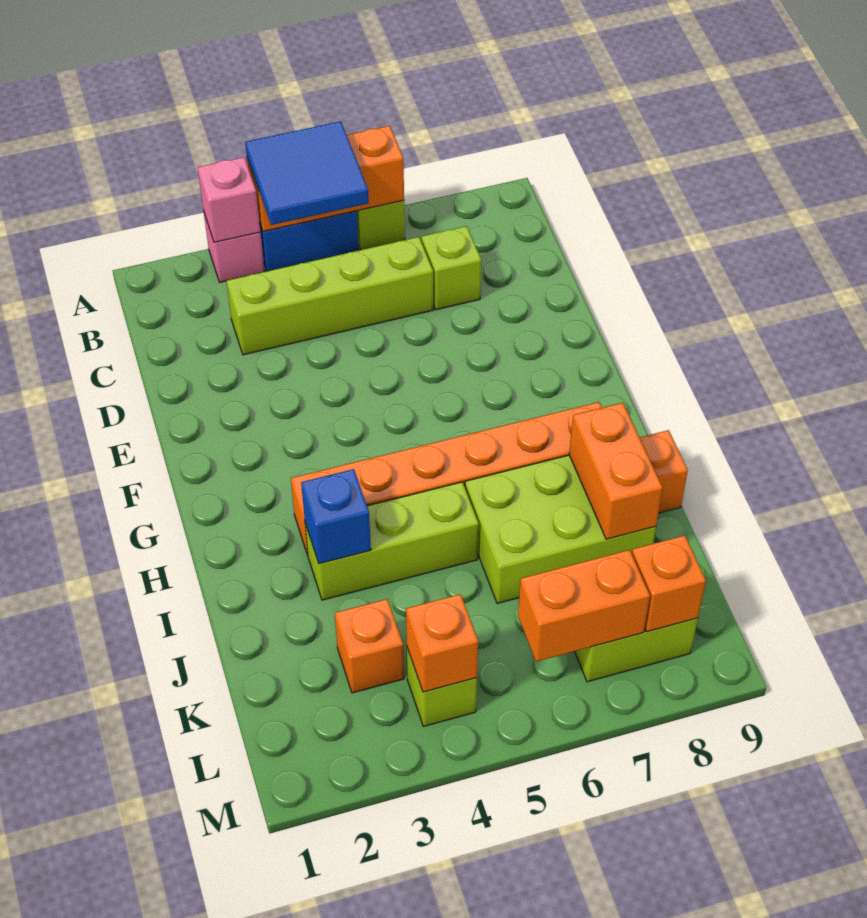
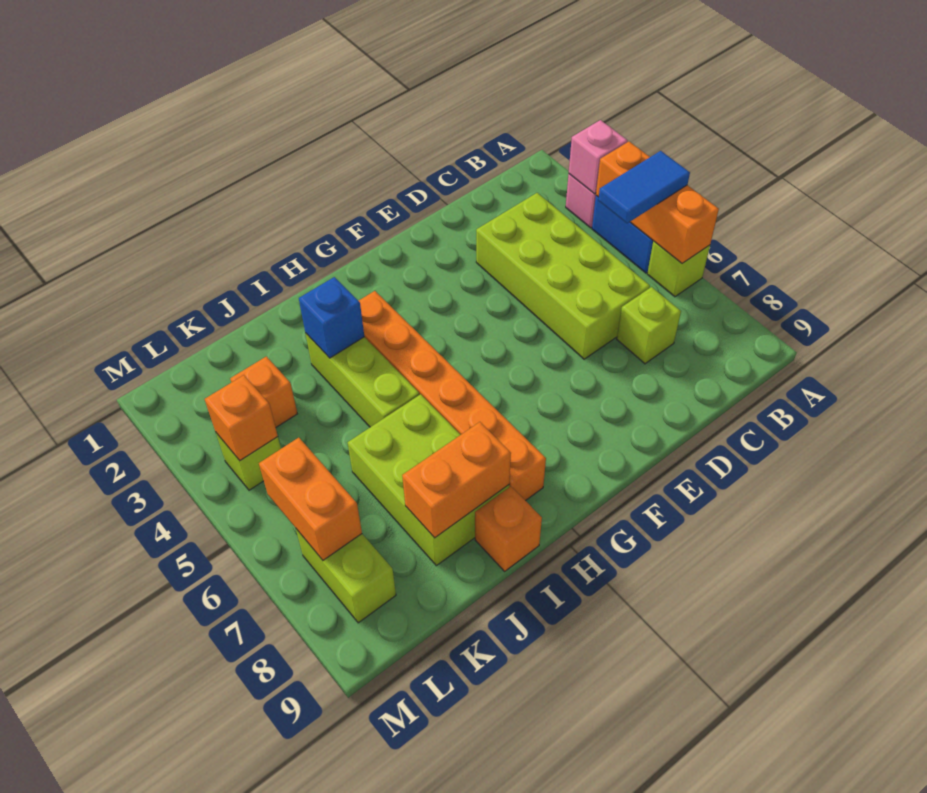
blue tile A4:B5 level 3 -> blue tile A5:B5 level 3
lime brick C3:C6 level 1 -> lime brick C3:D6 level 1
orange brick L8 level 2 -> none

